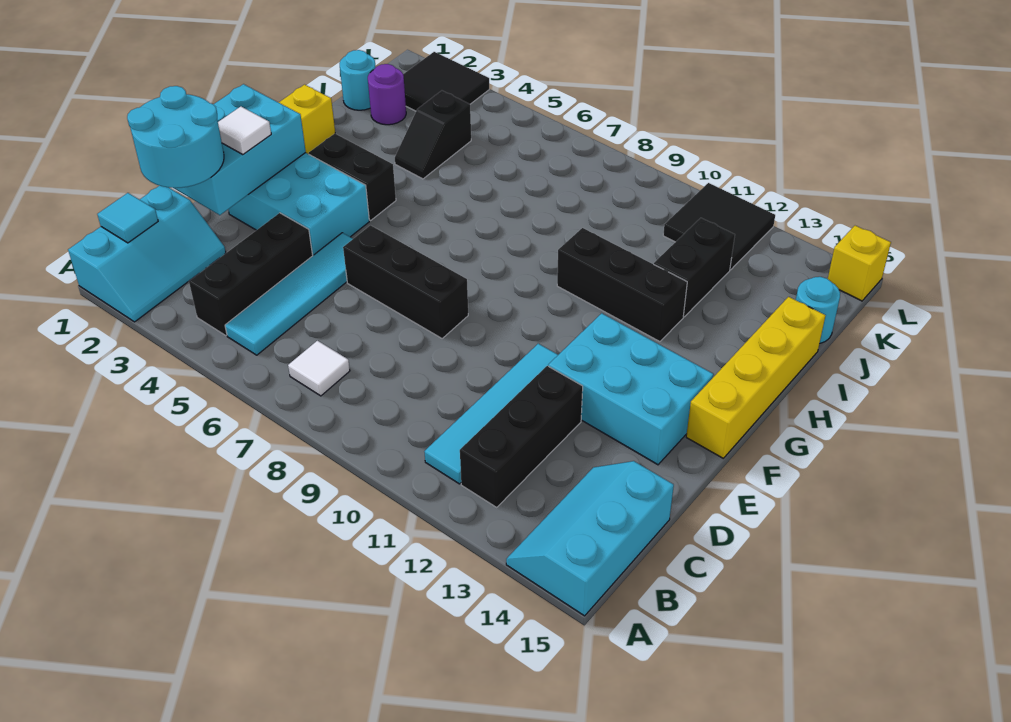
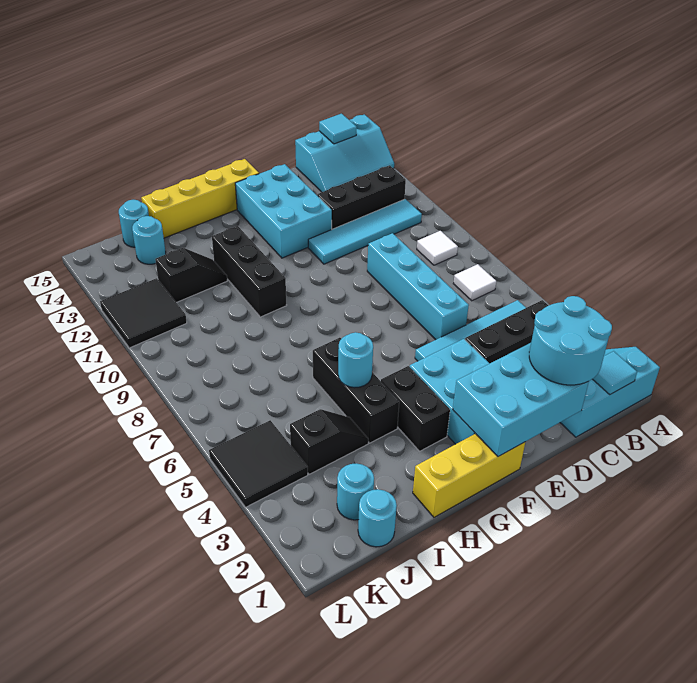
none -> cyan tile B15 level 2
none -> cyan brick D6:D9 level 1
white tile E2 level 3 -> white tile B9 level 1
black brick E6:E8 level 1 -> black brick H4:H6 level 1
none -> cyan round brick H5 level 2
black brick I12:J12 level 1 -> black slope I12:J12 level 1 top J
purple round brick J2 level 1 -> cyan round brick J2 level 1
none -> cyan round brick J14 level 1
black tile K2:L3 level 1 -> black tile K4:L5 level 1
yellow brick L15 level 1 -> none

